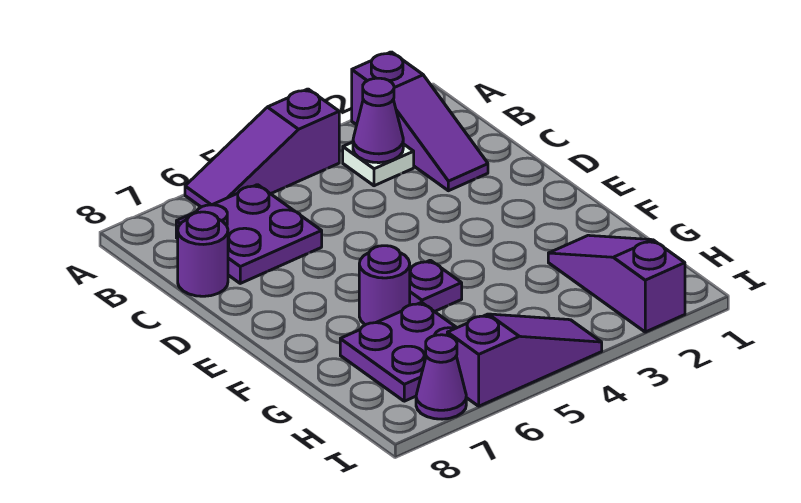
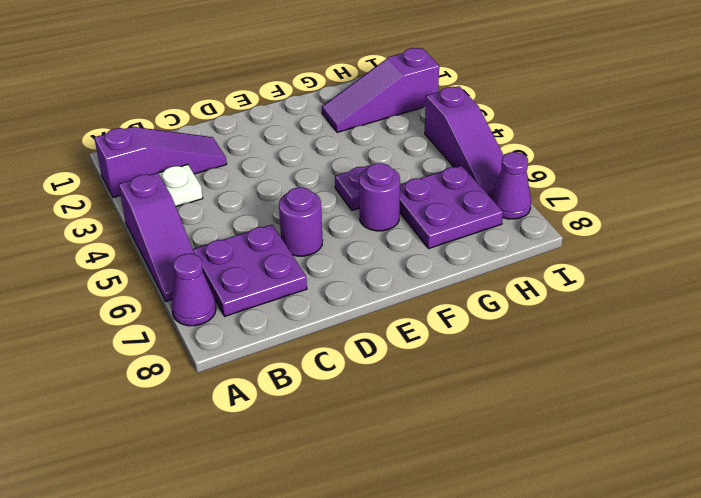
purple cone B3 level 2 -> purple cone A7 level 1
purple round brick C8 level 1 -> purple round brick D6 level 1
purple slope I4:I6 level 1 top 6 -> purple slope I4:I6 level 1 top 4

